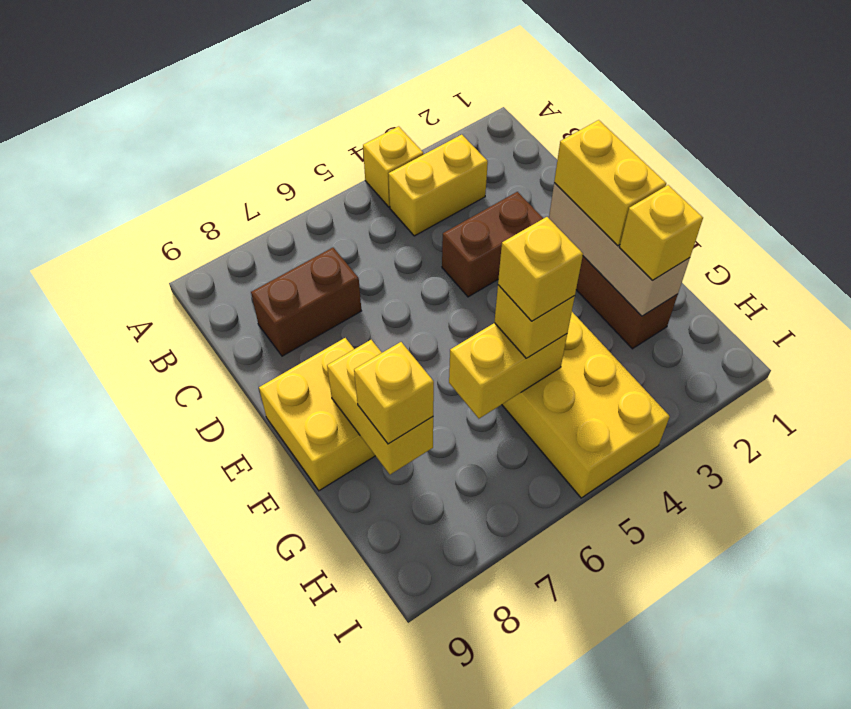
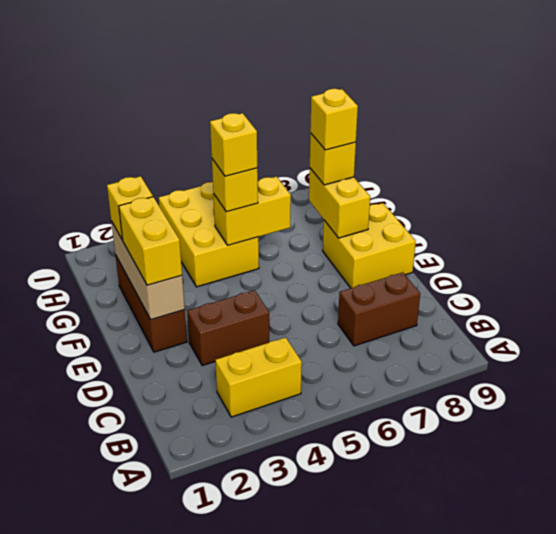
yellow brick A4 level 1 -> yellow brick G8 level 4

